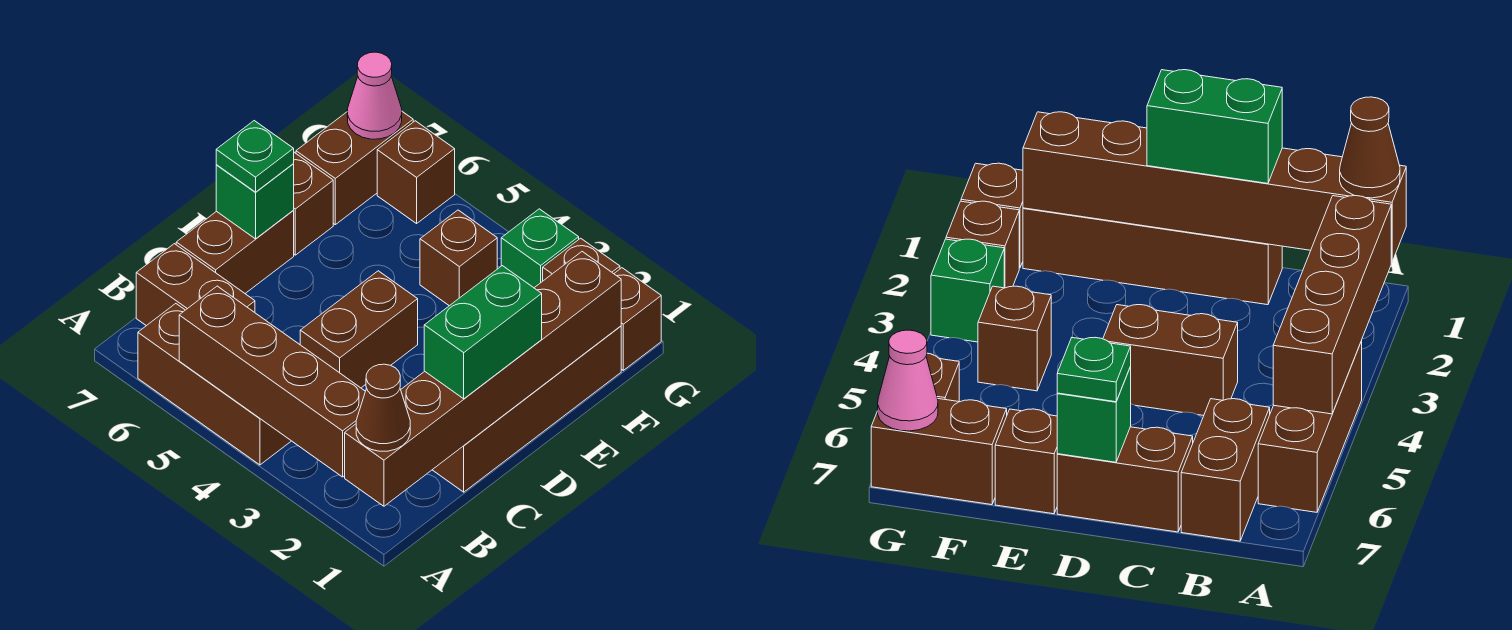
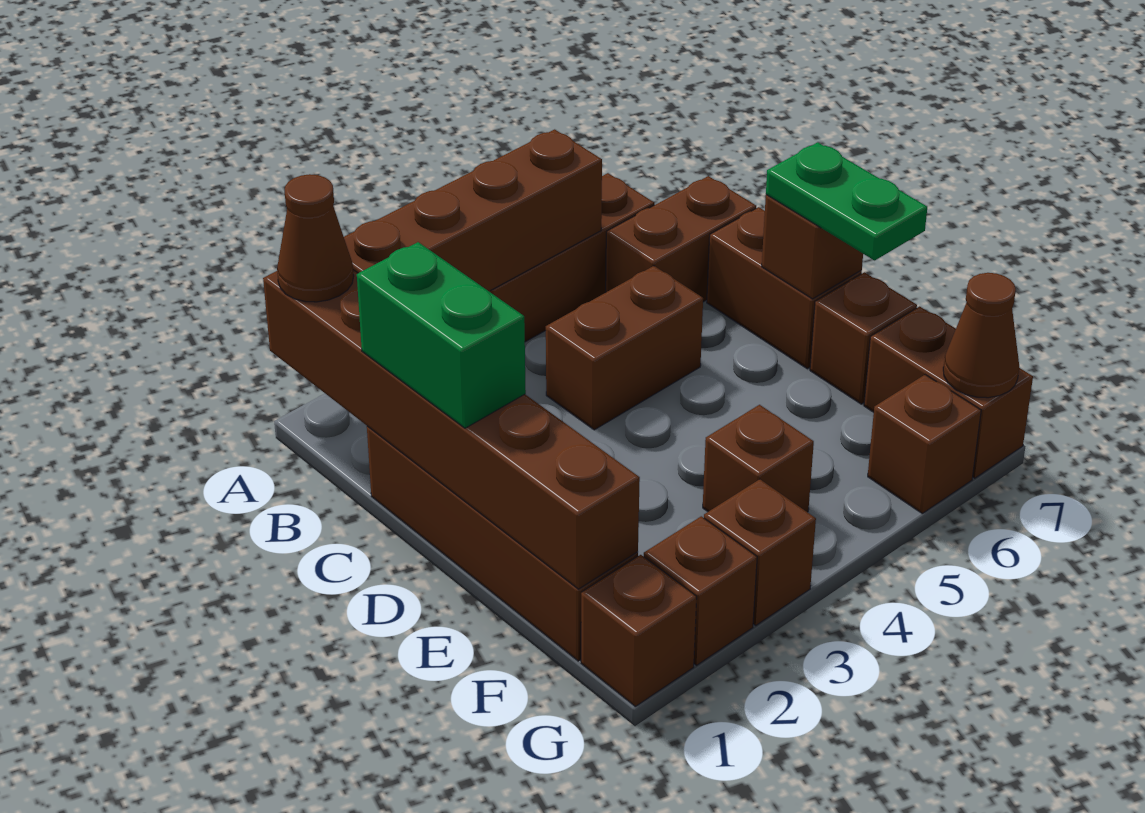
brown brick C4:D4 level 1 -> brown brick C4:C5 level 1
green brick D7 level 2 -> brown brick D7 level 2
green plate D7 level 3 -> green plate D7:E7 level 3
green brick G3 level 1 -> brown brick G3 level 1
pink cone G7 level 2 -> brown cone G7 level 2

